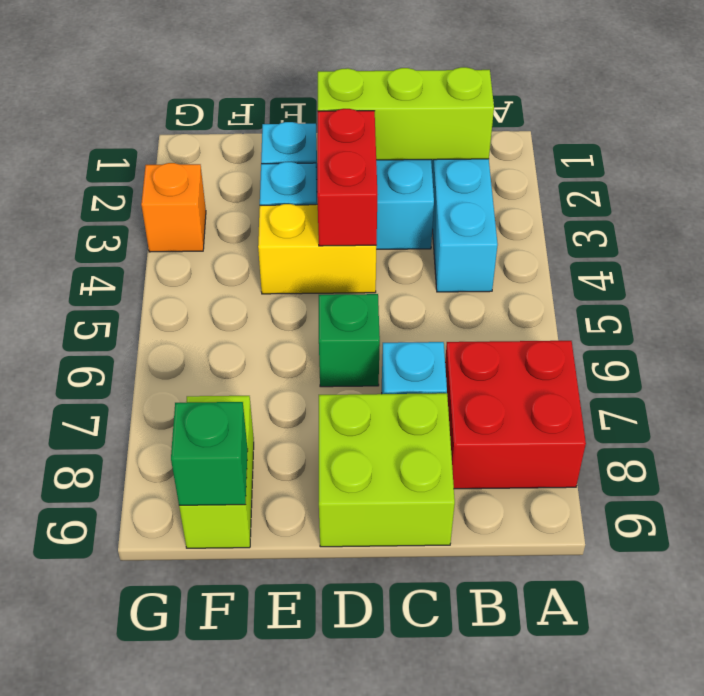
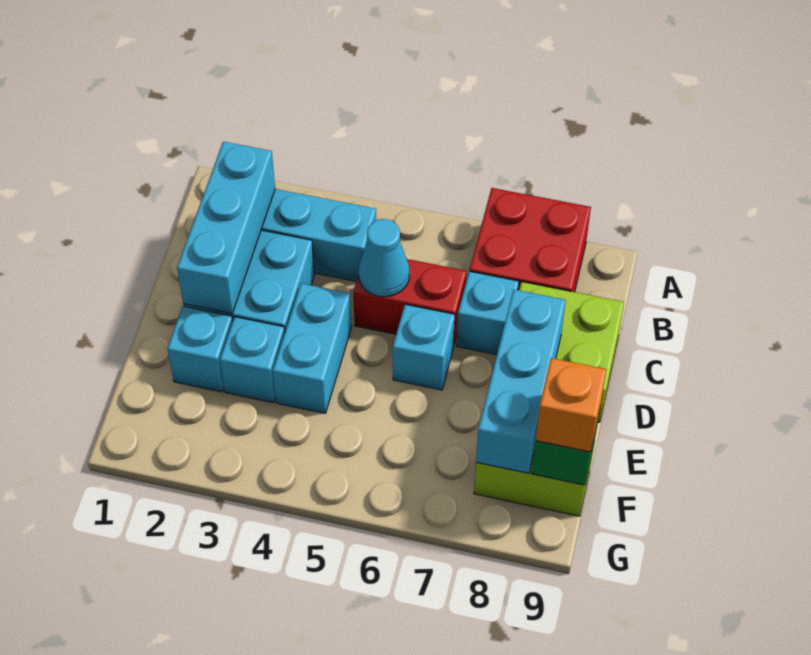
lime brick B2:D2 level 2 -> cyan brick B2:D2 level 2
none -> cyan cone C5 level 2
red brick D3:D4 level 2 -> red brick C5:C6 level 1
yellow brick D4:E4 level 1 -> cyan brick D4:E4 level 1
green brick D6 level 1 -> cyan brick D6 level 1
none -> cyan brick D8:F8 level 2
orange brick G3 level 1 -> orange brick F9 level 3

